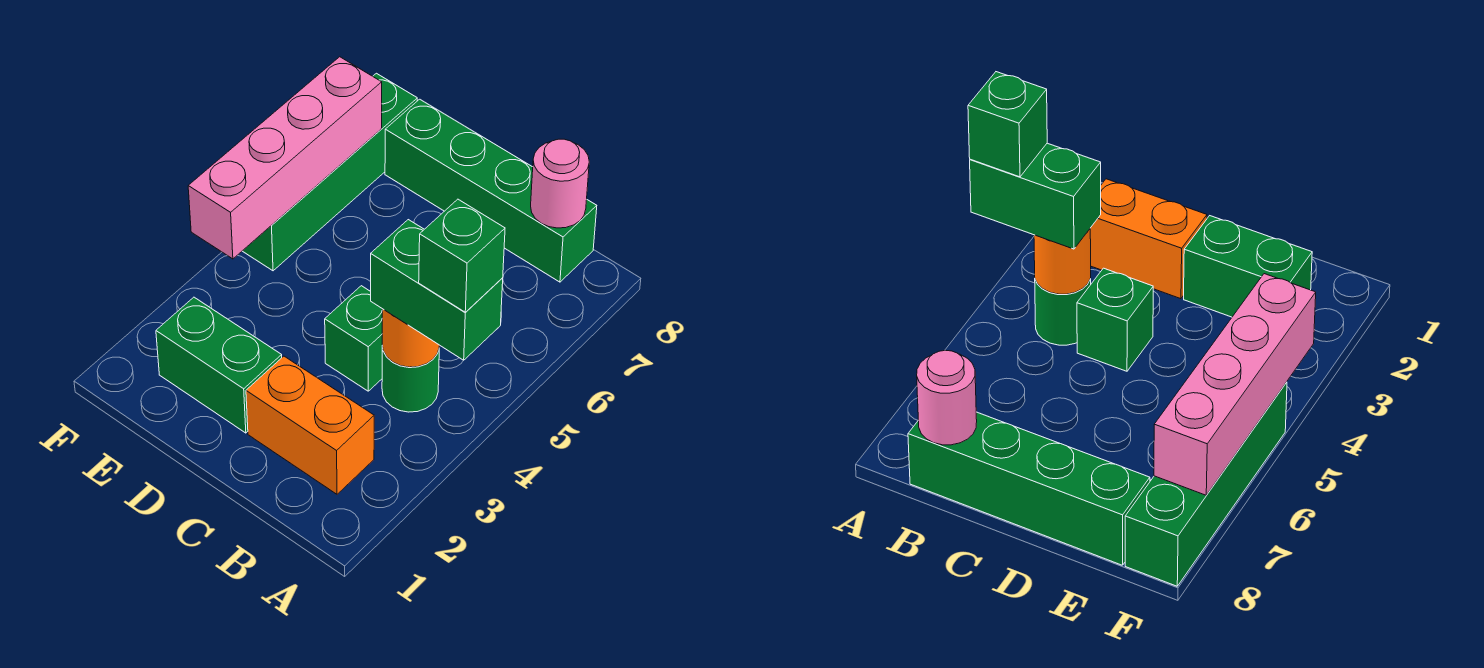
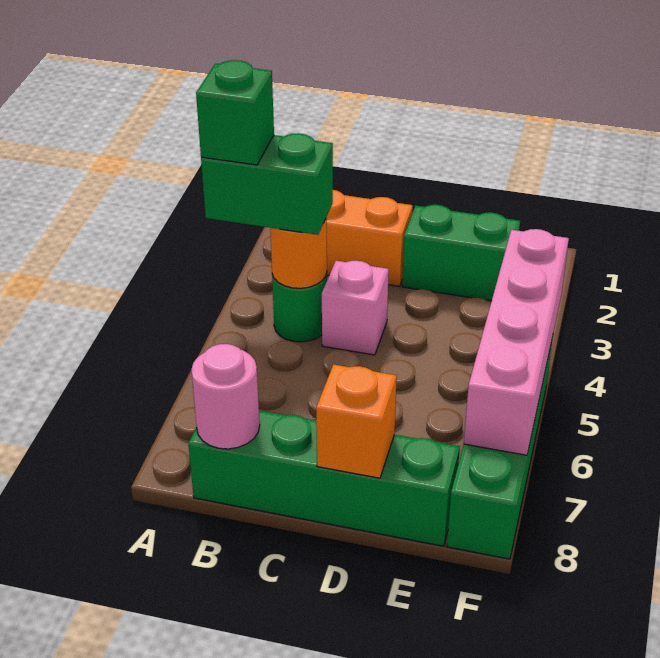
green brick C4 level 1 -> pink brick C4 level 1
none -> orange brick D8 level 2

